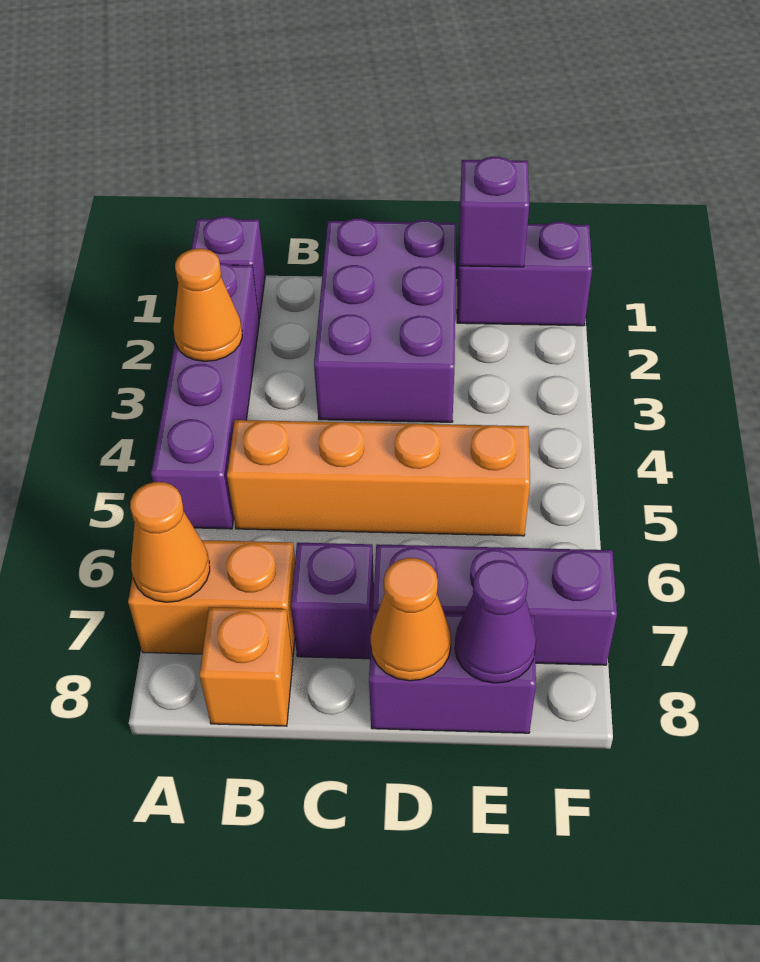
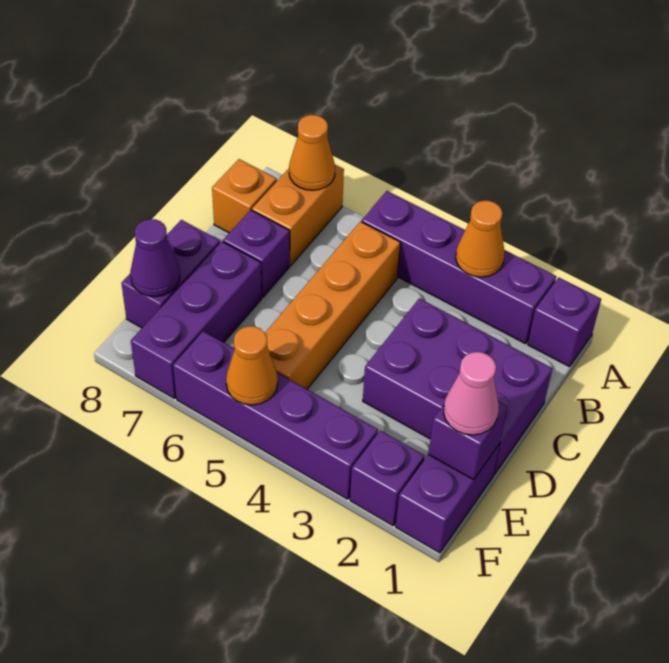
orange cone D8 level 2 -> orange cone F5 level 2
none -> pink cone E1 level 3
none -> purple brick F2 level 1
none -> purple brick F3:F6 level 1

